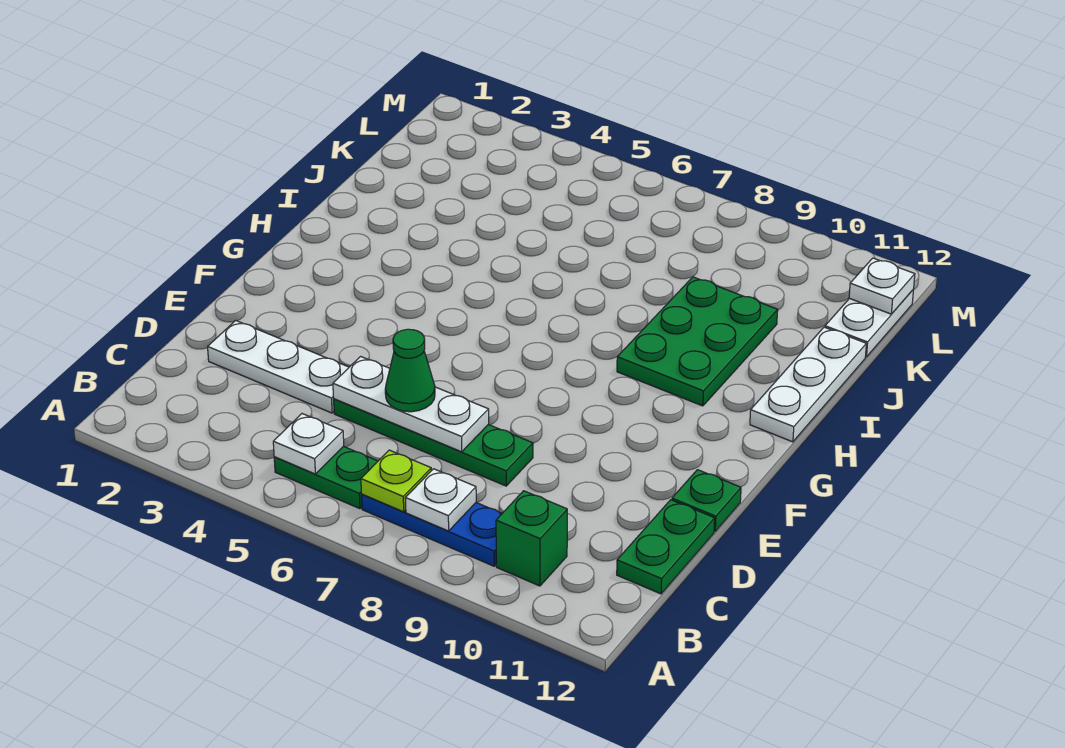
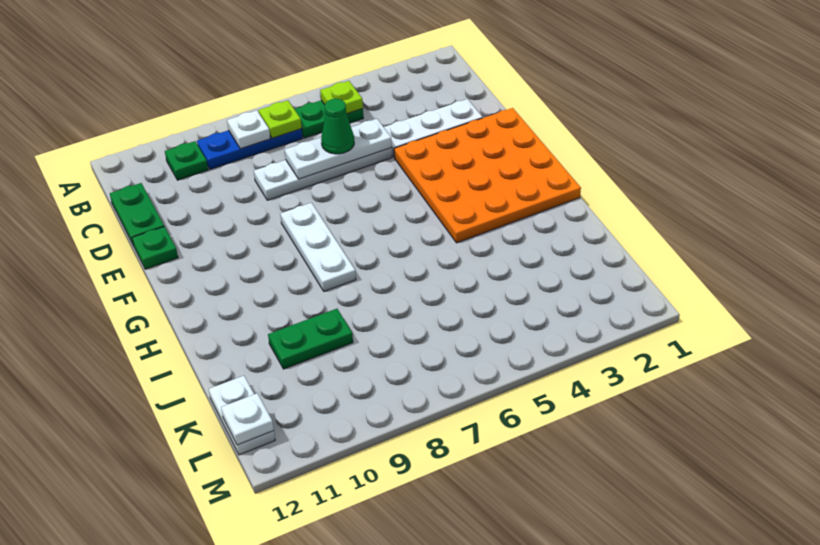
white plate B5 level 2 -> lime plate B5 level 2
green brick B10 level 1 -> green plate B10 level 1
green plate D5:D8 level 1 -> white plate D5:D8 level 1
none -> orange plate E1:H4 level 1
green plate H9:J10 level 1 -> green plate J9:J10 level 1
white plate H12:J12 level 1 -> white plate F8:H8 level 1

